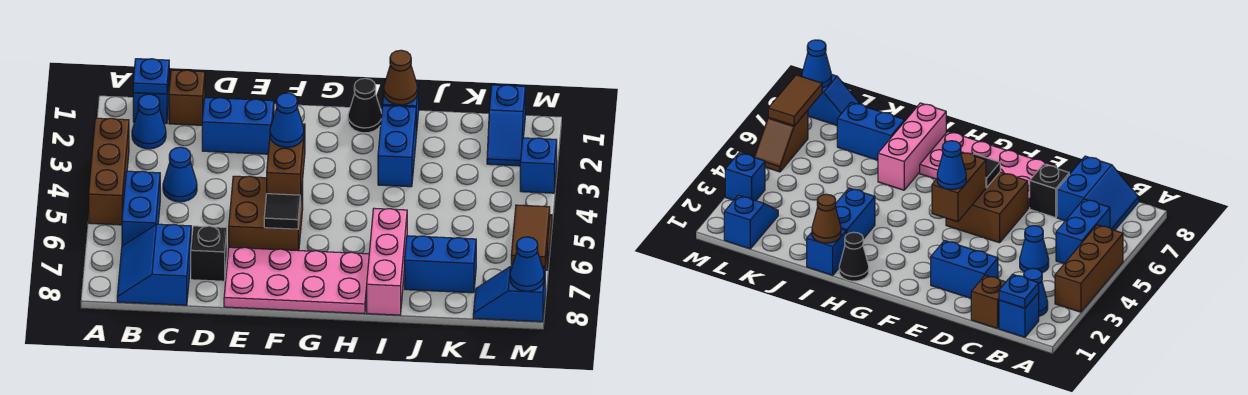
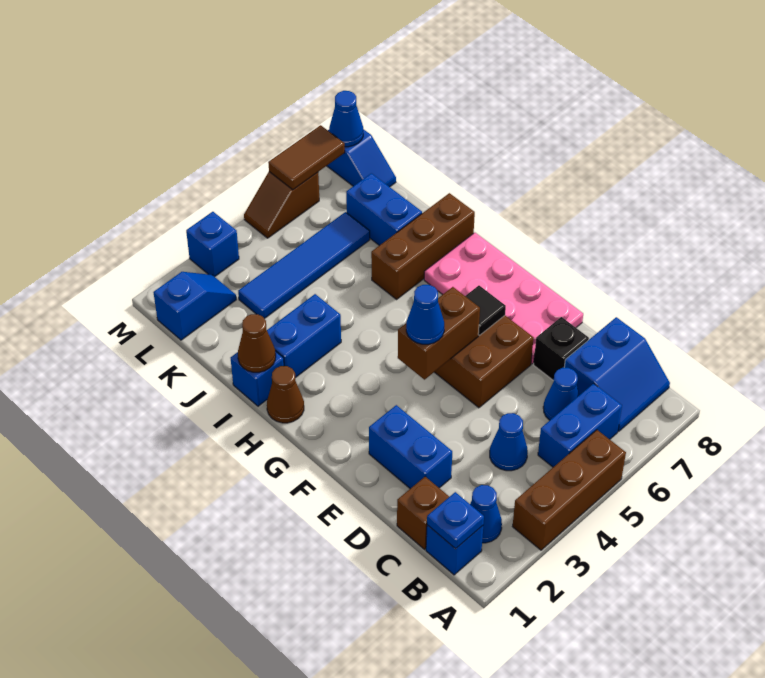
none -> blue cone C6 level 1
black cone H1 level 1 -> brown cone H1 level 1
pink brick I6:I8 level 1 -> brown brick I6:I8 level 1
none -> blue tile K3:K6 level 1

